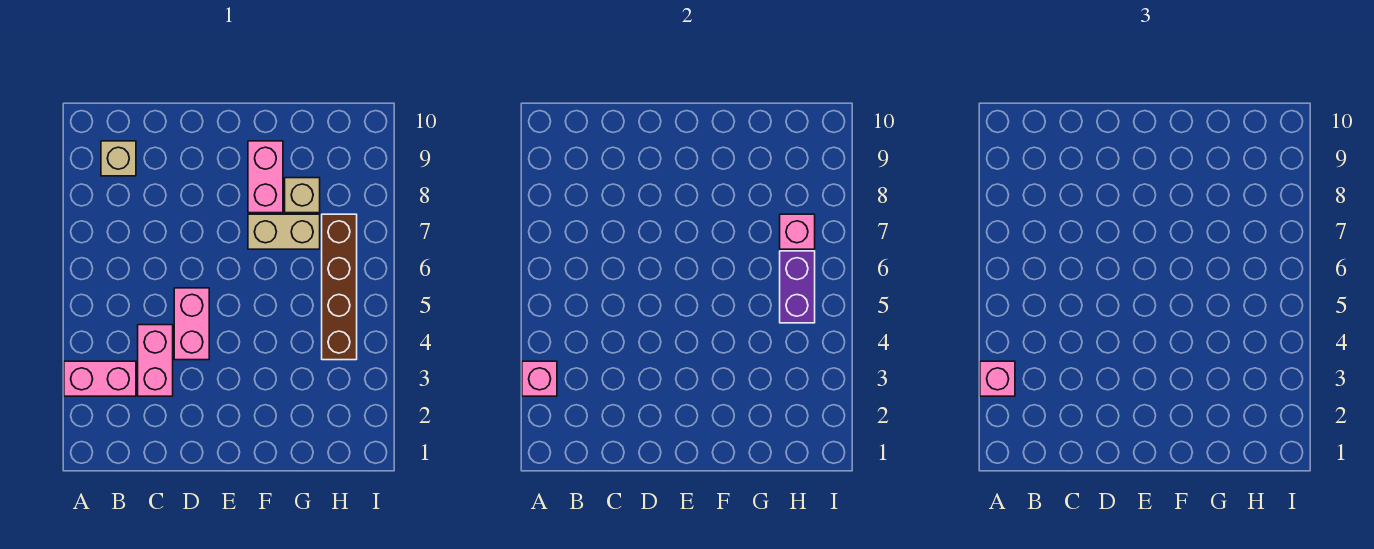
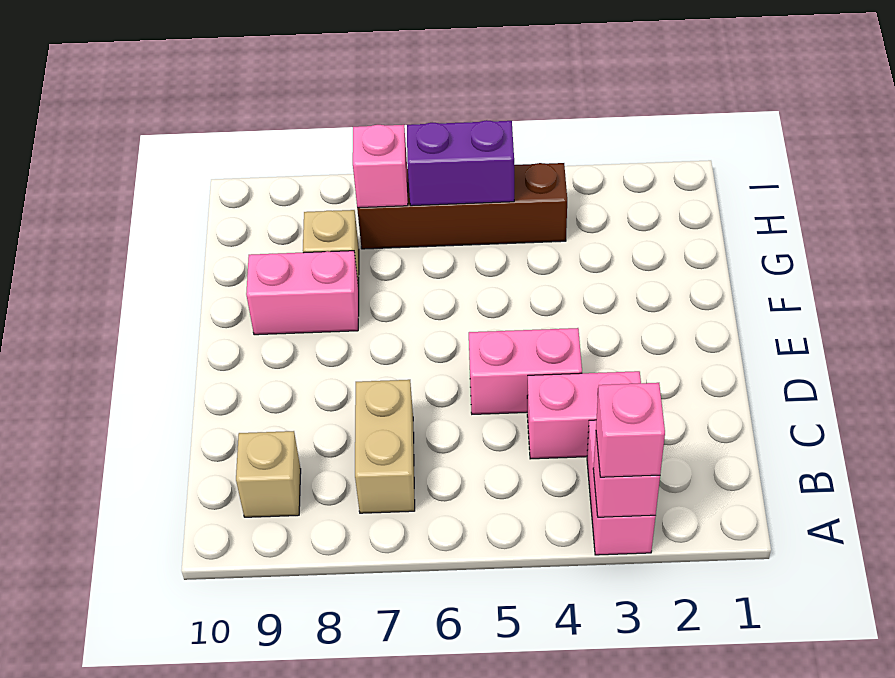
tan brick F7:G7 level 1 -> tan brick B7:C7 level 1

